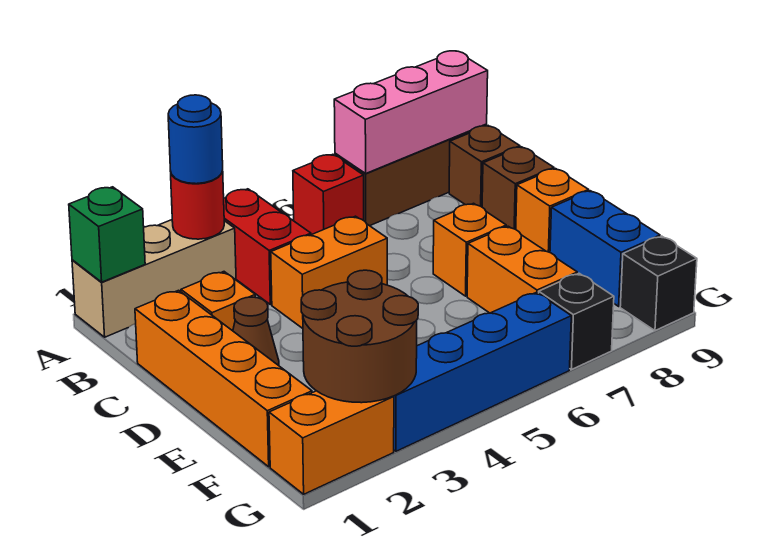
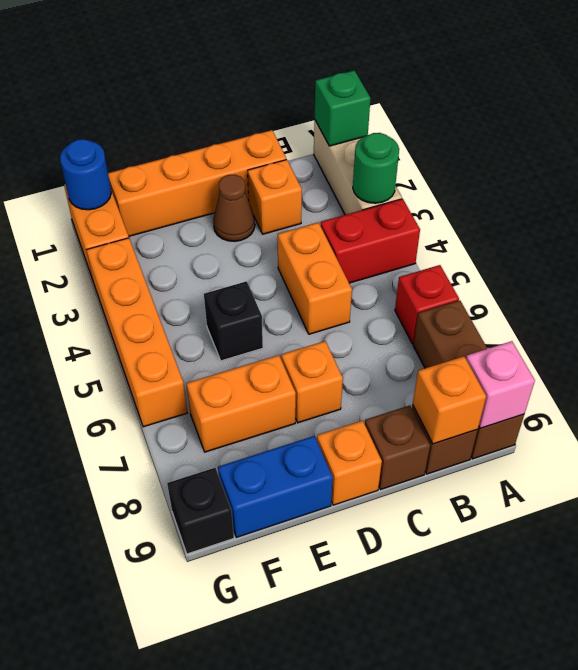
red round brick A3 level 2 -> green round brick A3 level 2
blue round brick A3 level 3 -> blue round brick G1 level 2
pink brick A7:A9 level 2 -> pink brick A9 level 2
none -> orange brick B9 level 2
brown round brick F2:G3 level 2 -> none
blue brick G3:G6 level 1 -> orange brick G3:G6 level 1
black brick G7 level 1 -> black brick E5 level 1

